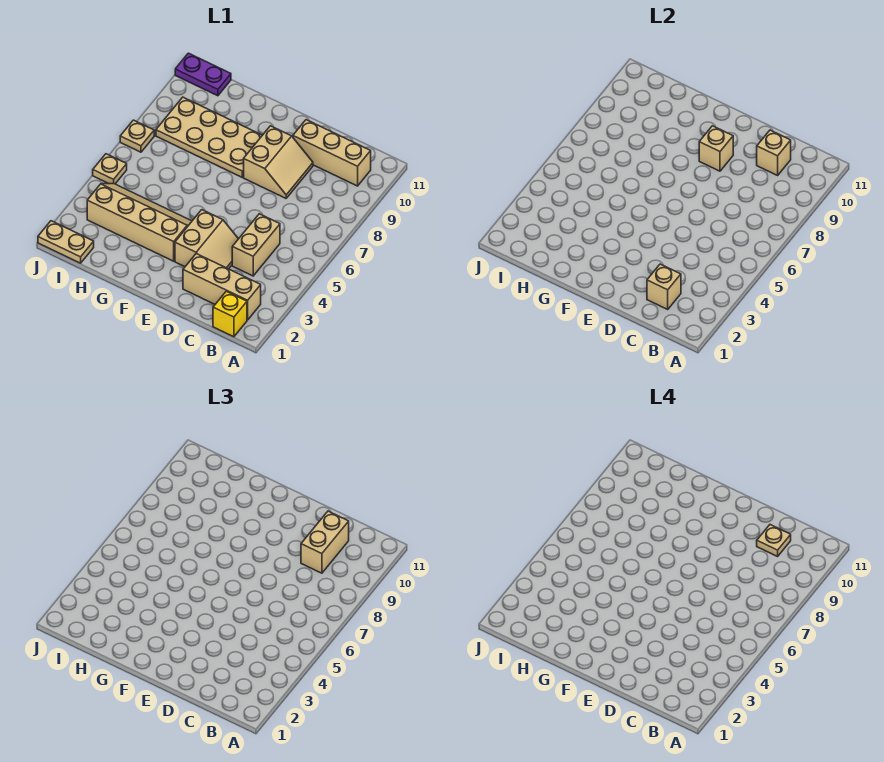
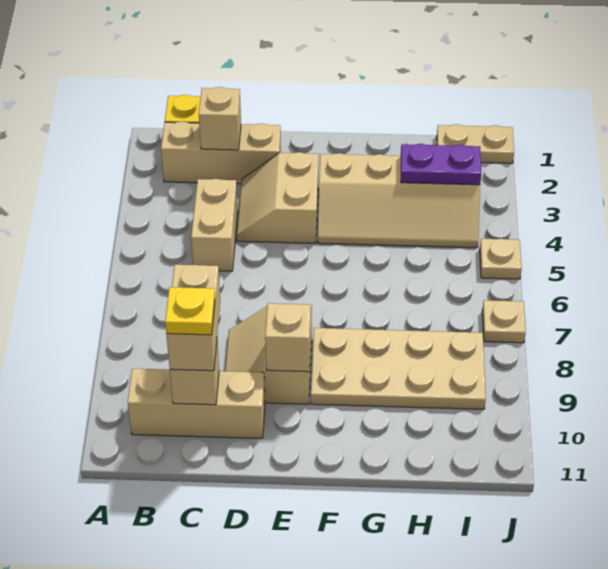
tan plate C10 level 4 -> yellow plate C10 level 4
purple plate I11:J11 level 1 -> purple plate H3:I3 level 2

